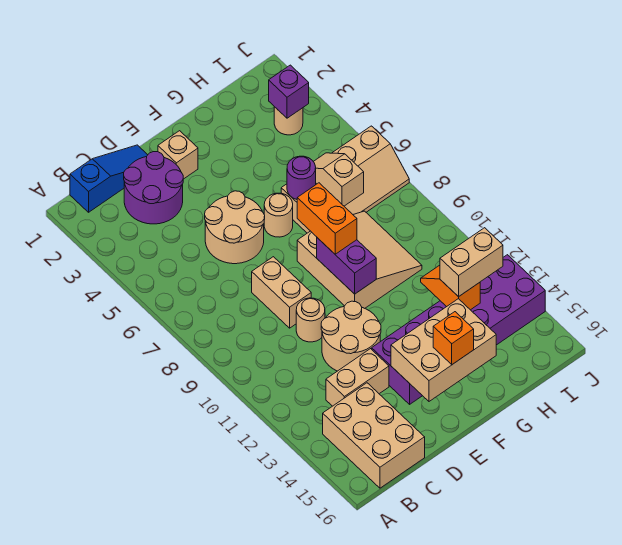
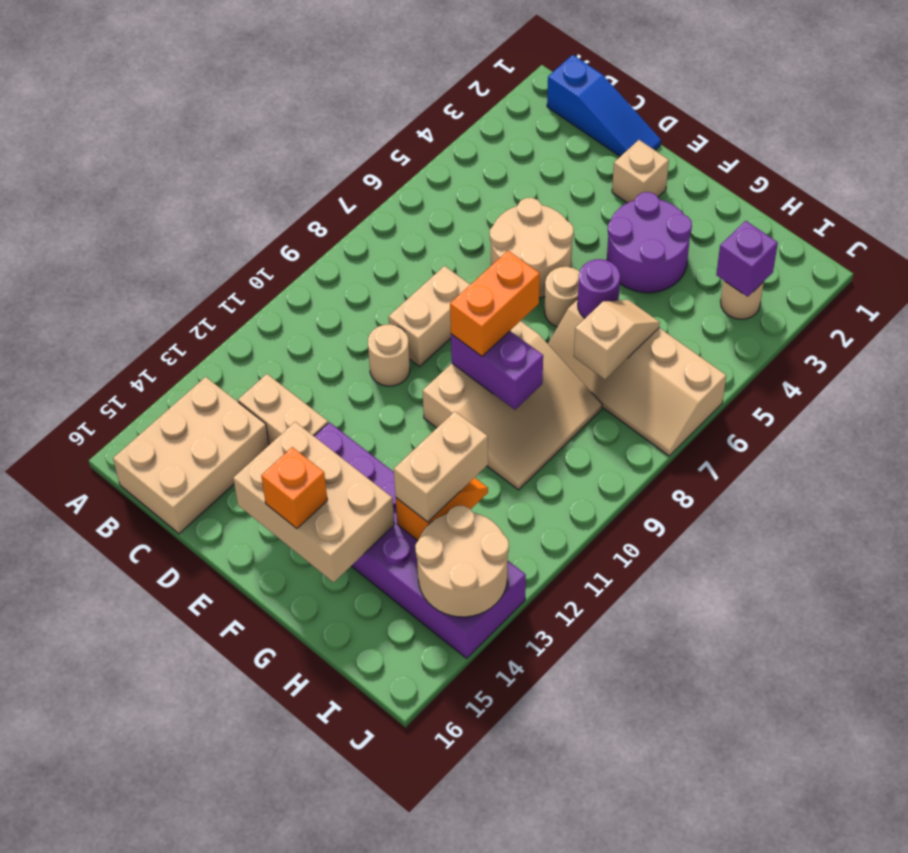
purple round brick C2:D3 level 1 -> purple round brick F3:G4 level 1
tan round brick D11:E12 level 1 -> tan round brick I13:J14 level 2
purple brick F9:F10 level 2 -> purple brick F9:G9 level 2
tan brick H13:I13 level 3 -> tan brick H12:H13 level 3

